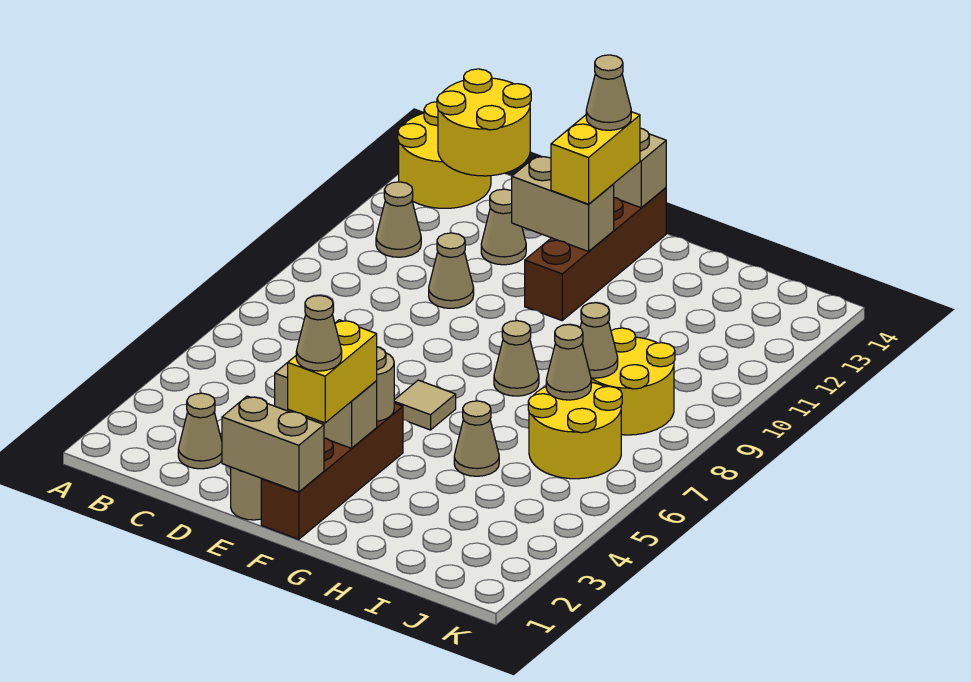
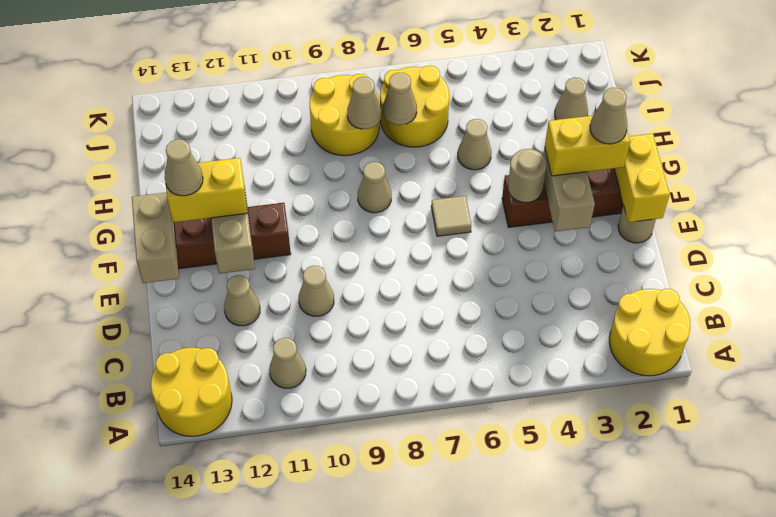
yellow round brick B13:C14 level 2 -> yellow round brick A1:B2 level 1
tan cone C2 level 1 -> tan cone I2 level 1
tan brick E1:F1 level 2 -> yellow brick E1:F1 level 2

